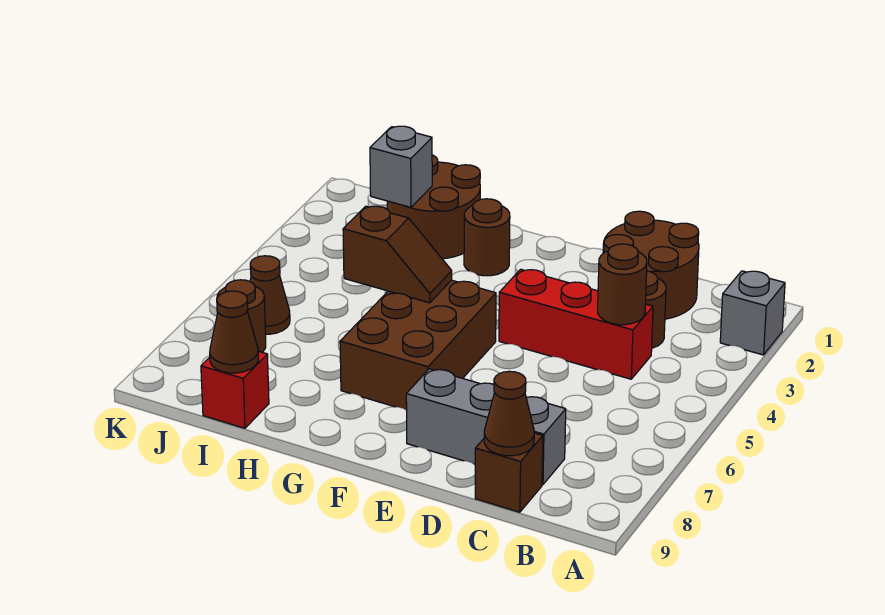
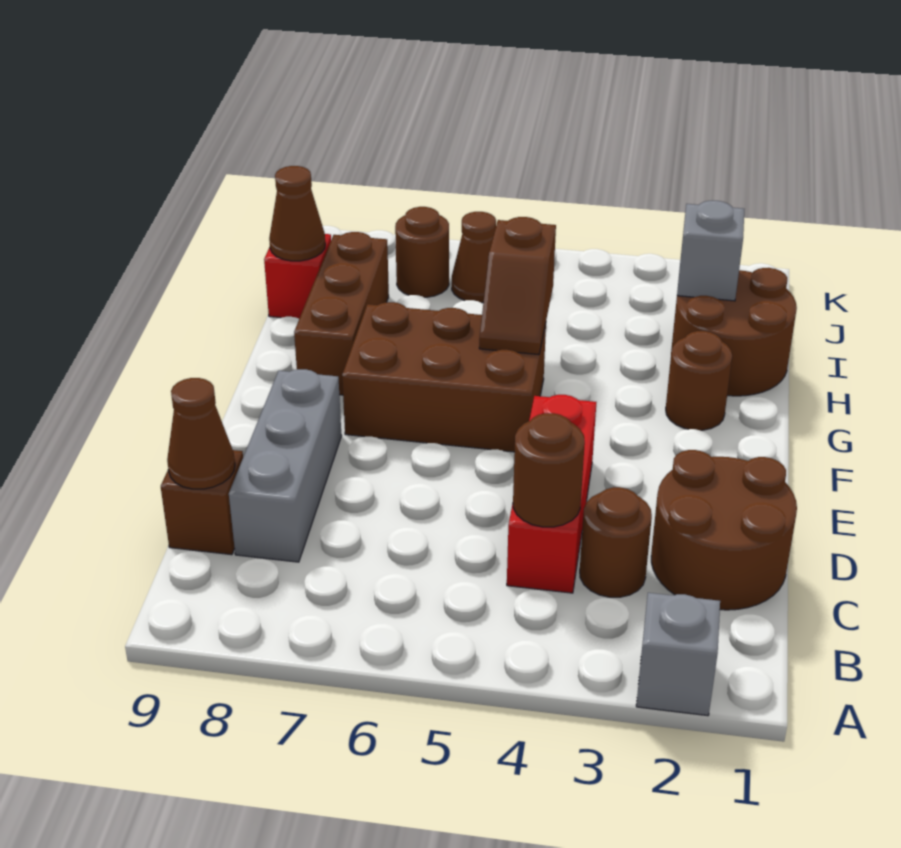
none -> brown brick G8:I8 level 1

